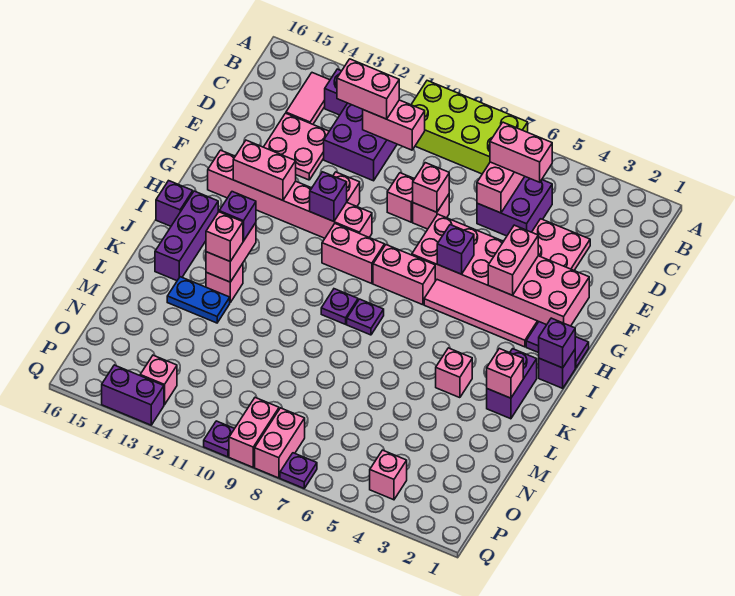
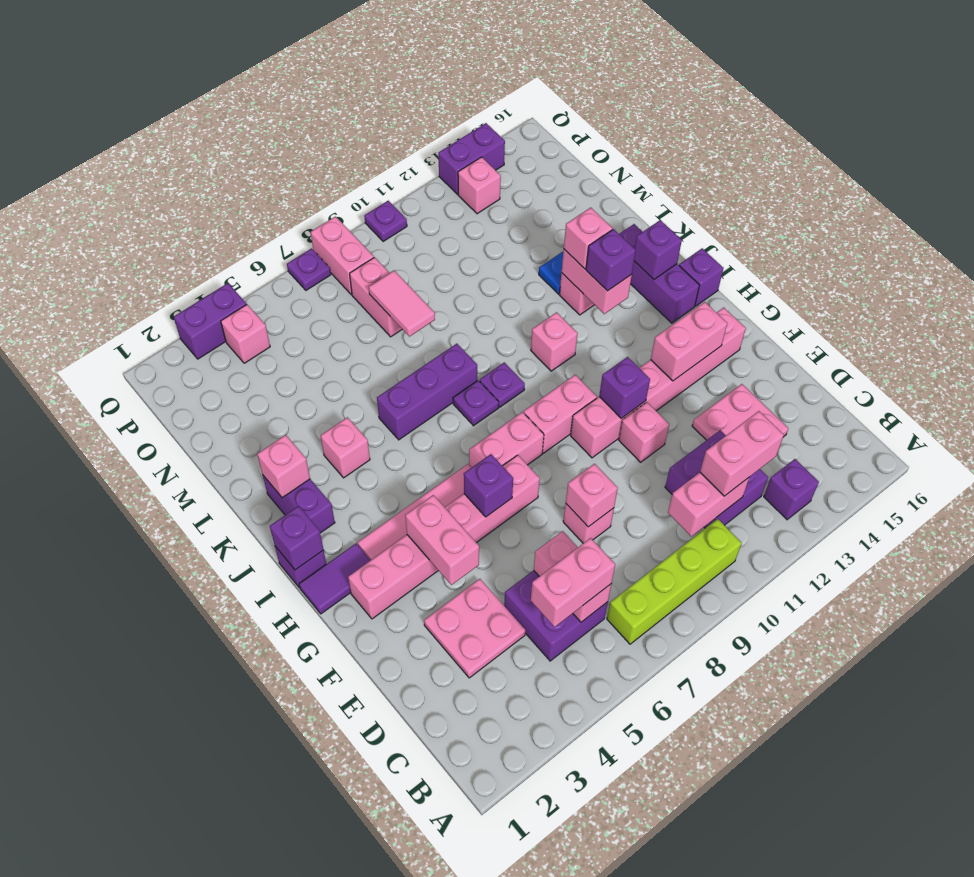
lime brick A7:B10 level 1 -> lime brick B7:B10 level 1
pink tile B14:C14 level 1 -> pink tile M8:N8 level 2
pink brick E9 level 1 -> pink brick J11 level 1
pink brick F2:G7 level 1 -> pink brick G2:G7 level 1
none -> purple brick J15 level 2
none -> purple brick K6:K8 level 1
pink brick P9:Q9 level 1 -> pink brick N8:O8 level 1
none -> purple brick Q3:Q4 level 1

